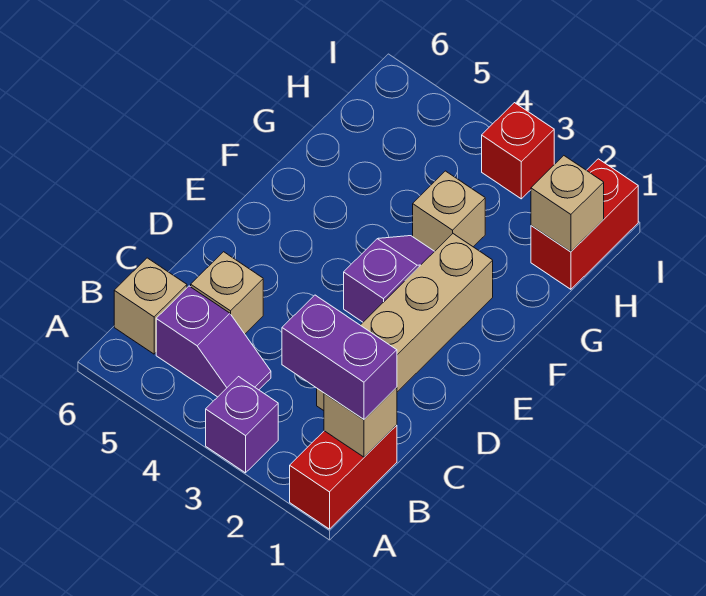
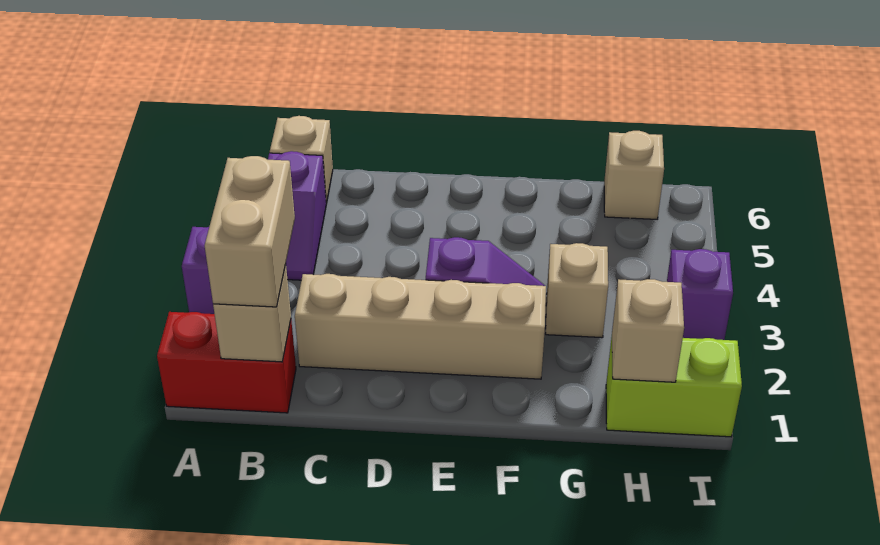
purple brick B1:B2 level 3 -> tan brick B1:B2 level 3
tan brick C5 level 1 -> tan brick H6 level 1
red brick H1:I1 level 1 -> lime brick H1:I1 level 1
red brick I3 level 1 -> purple brick I3 level 1

